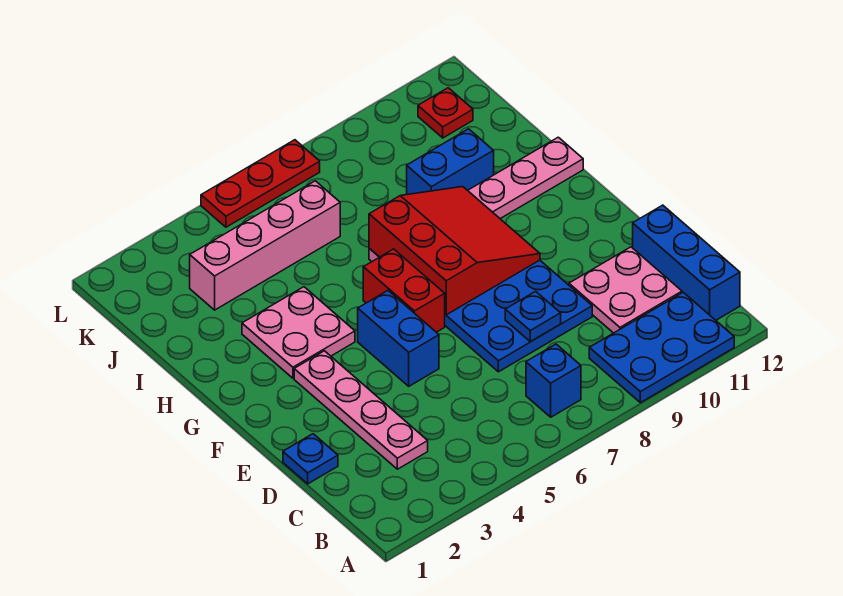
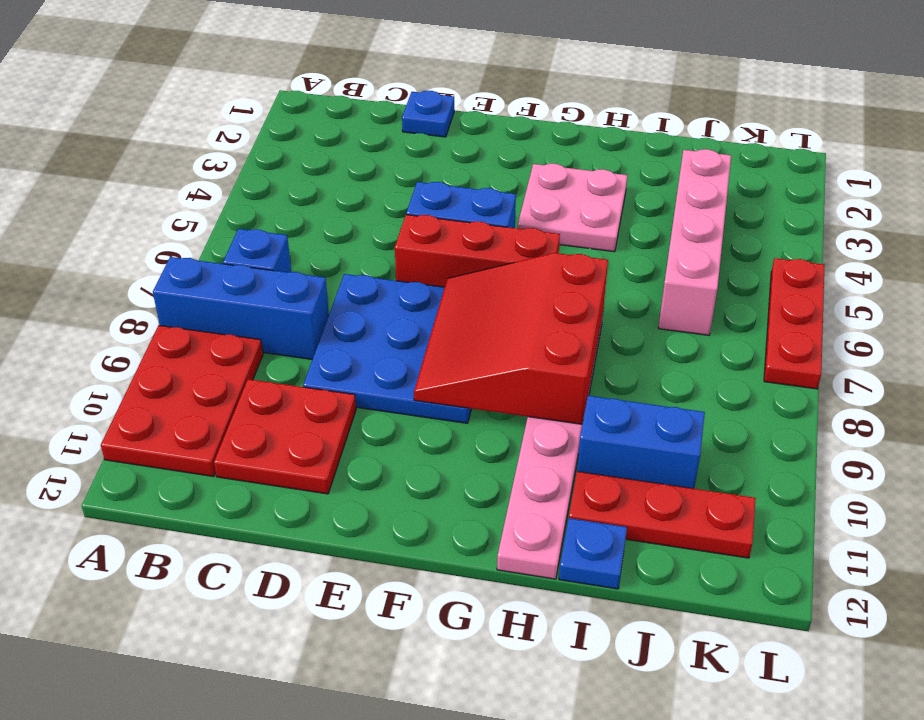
blue plate A9:B11 level 1 -> red plate A9:B11 level 1
blue brick B12:D12 level 1 -> blue brick A8:C8 level 1
pink plate C3:F3 level 1 -> none
pink plate C10:D11 level 1 -> red plate C10:D11 level 1
blue plate D8 level 2 -> blue plate I12 level 1
red brick F6:G6 level 1 -> red brick E6:G6 level 1
red slope F7:H9 level 2 top 7 -> red slope F7:H9 level 2 top H
blue brick I9:I10 level 1 -> blue brick I10:J10 level 1
red plate K11 level 1 -> red plate I11:K11 level 1

